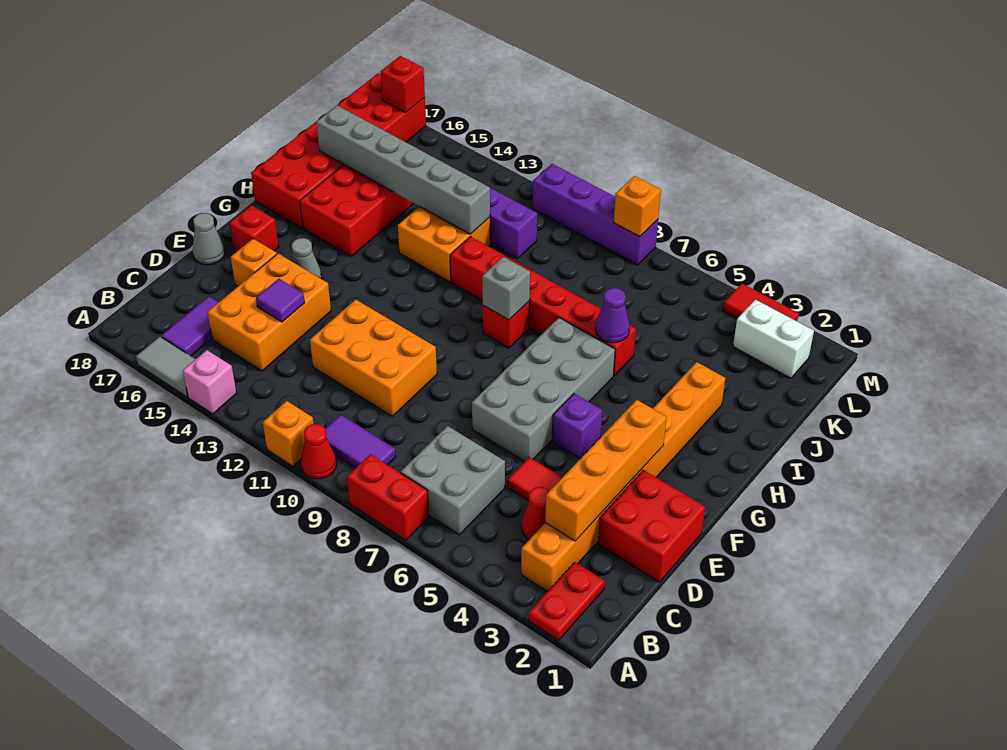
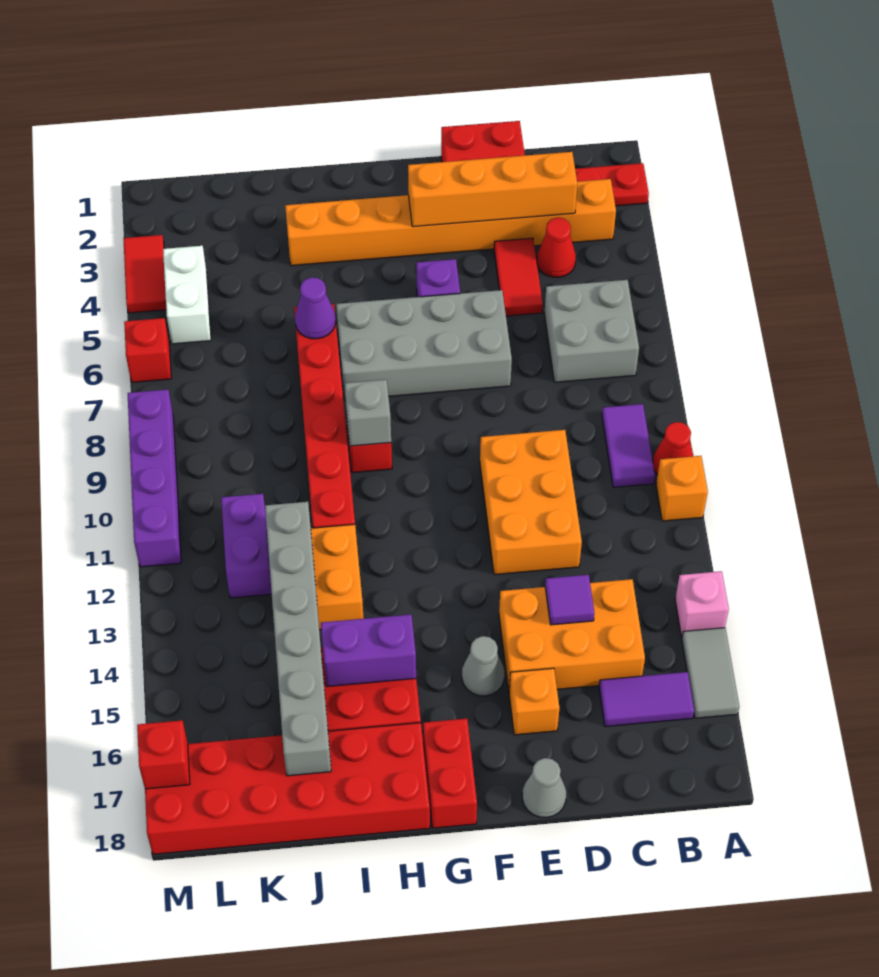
red brick A7:A8 level 1 -> red brick G17:G18 level 1
red brick F17 level 1 -> red brick M6 level 1
none -> purple brick H15:I15 level 2
white brick L2:L3 level 1 -> white brick L4:L5 level 1
orange brick M8 level 2 -> none

